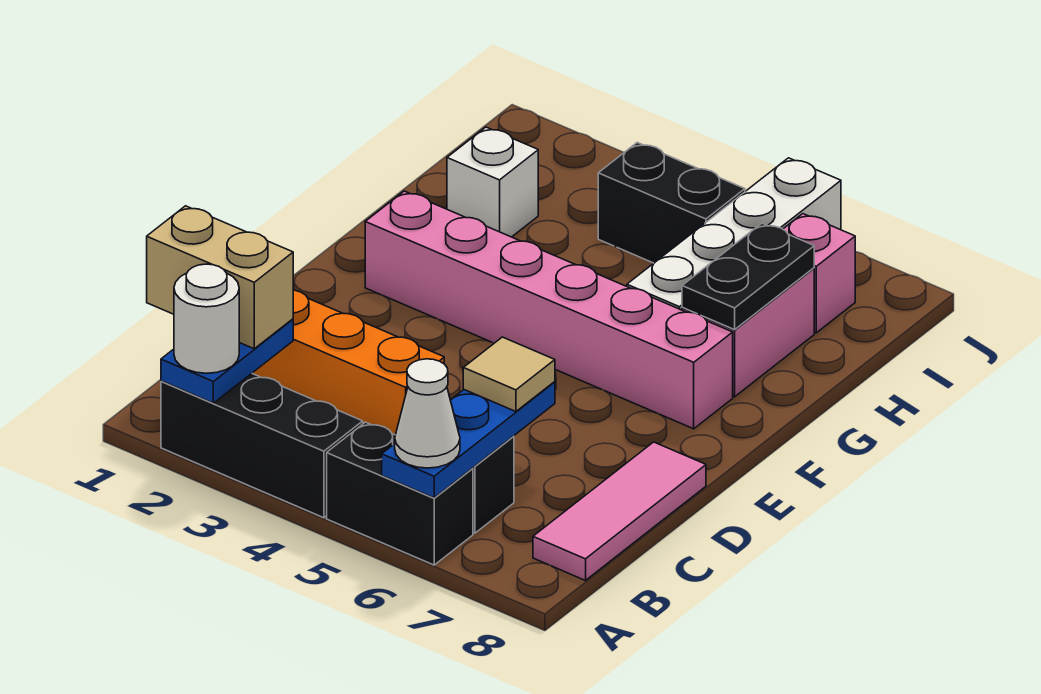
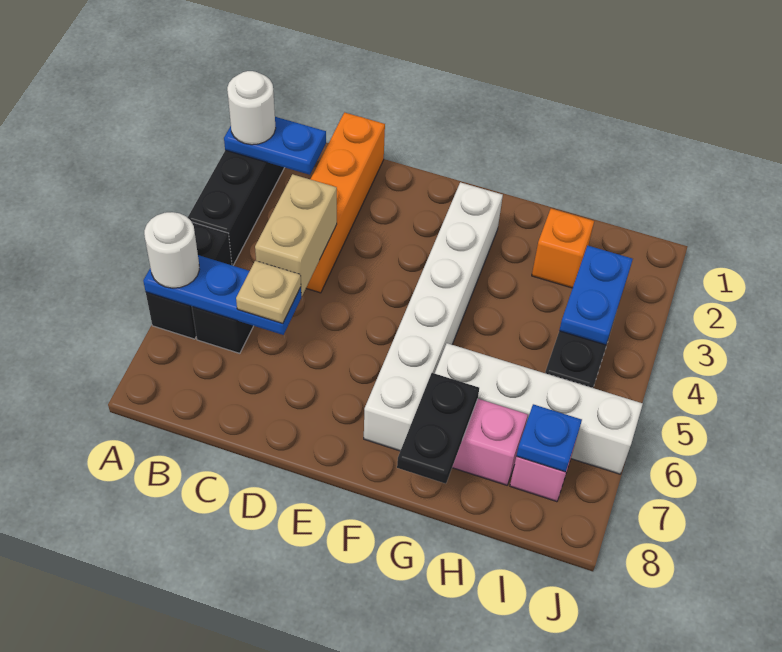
white cone A6 level 3 -> white round brick A6 level 3
tan brick B1:B2 level 3 -> tan brick C4:C5 level 2
pink tile B8:D8 level 1 -> none
tan tile C6 level 3 -> tan plate C6 level 3
pink brick F2:F7 level 1 -> white brick F2:F7 level 1
black plate G7:H7 level 2 -> black plate G7:G8 level 2
white brick H2 level 1 -> orange brick H2 level 1
none -> blue plate I3:I4 level 2
none -> blue plate I7 level 2

